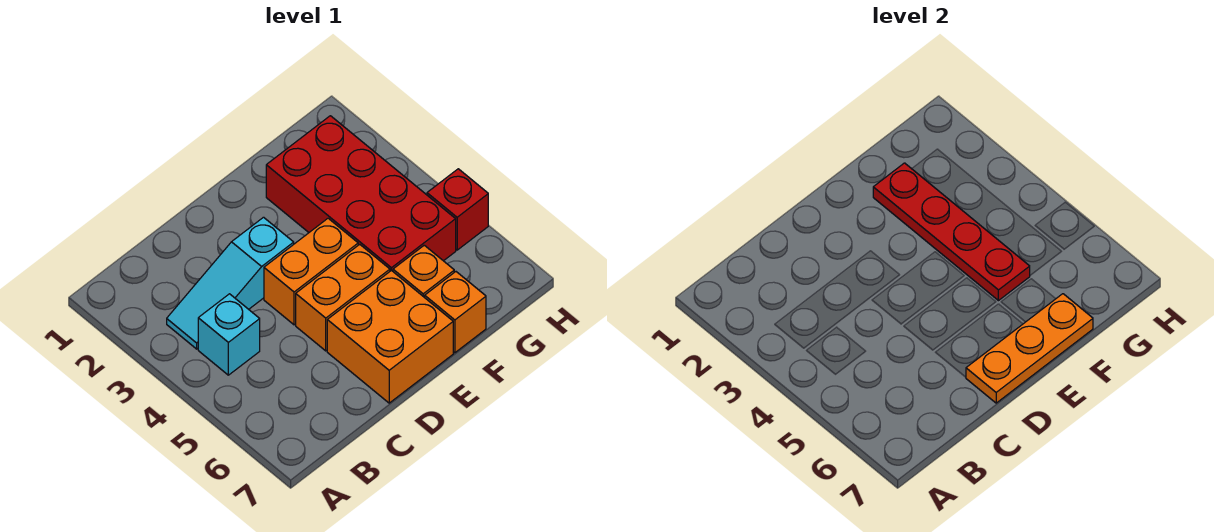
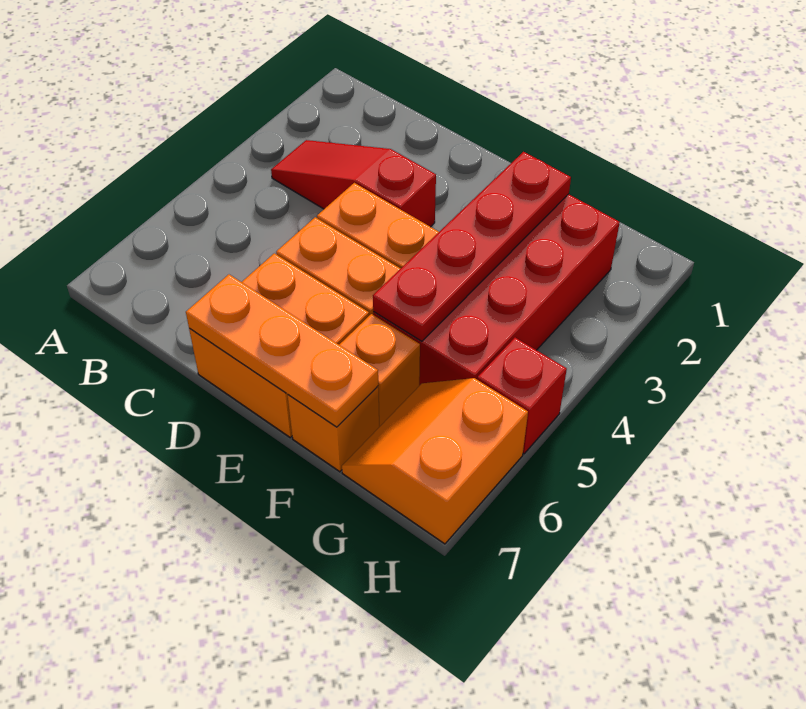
cyan slope B3:D3 level 1 top D -> red slope B3:D3 level 1 top D
cyan brick B4 level 1 -> none
none -> orange slope G6:H7 level 1 top H

